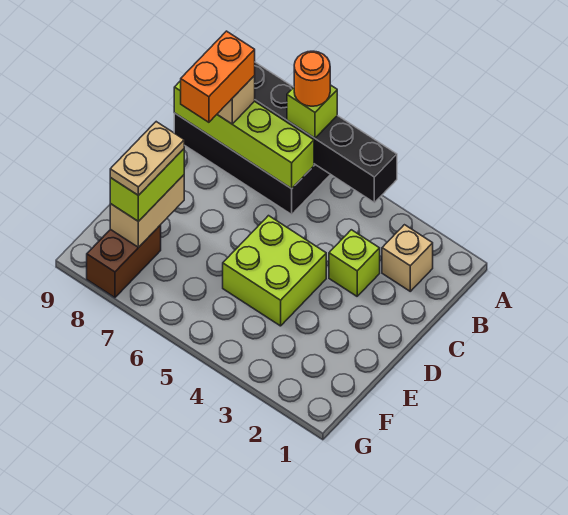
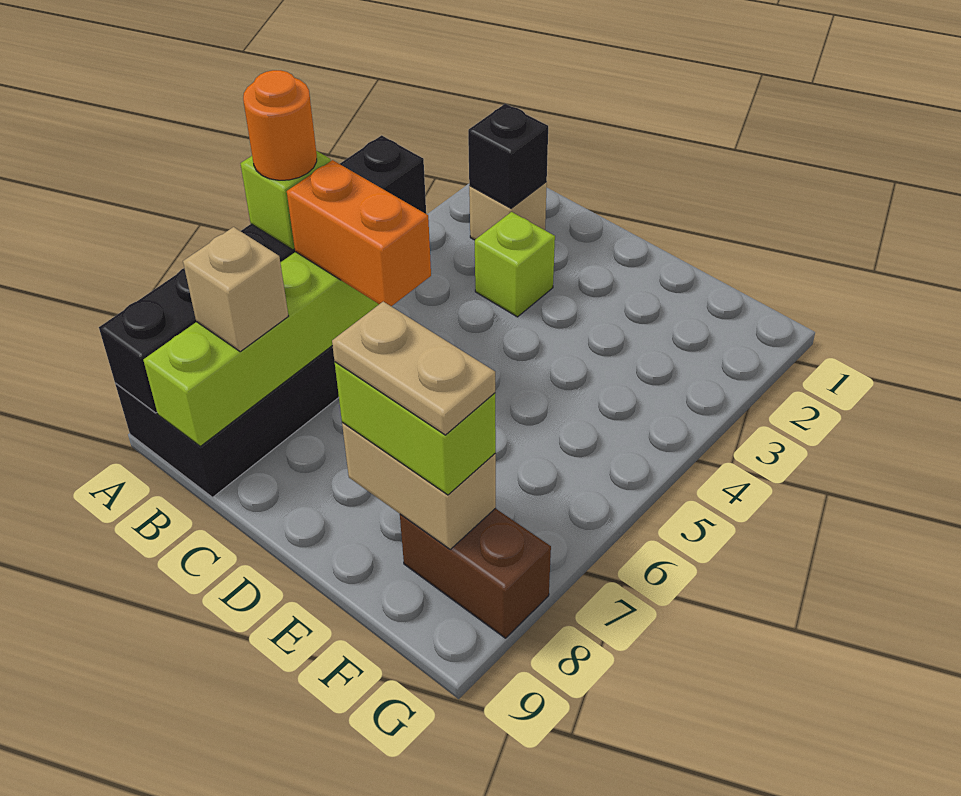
none -> black brick B2 level 2
orange brick B8:C8 level 4 -> orange brick B6:C6 level 3
lime brick D4:E5 level 1 -> none

